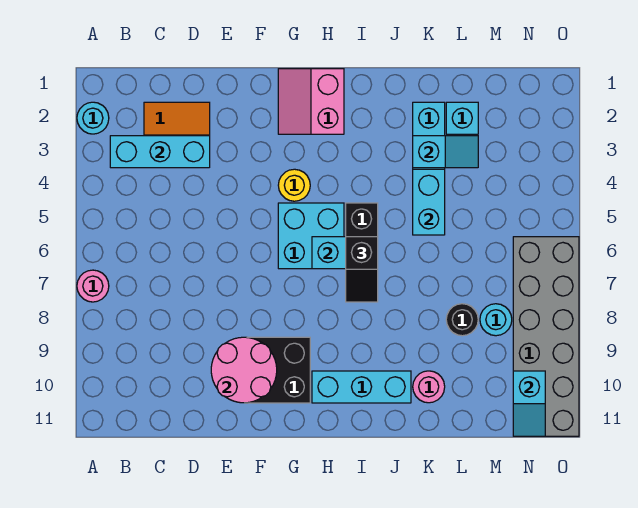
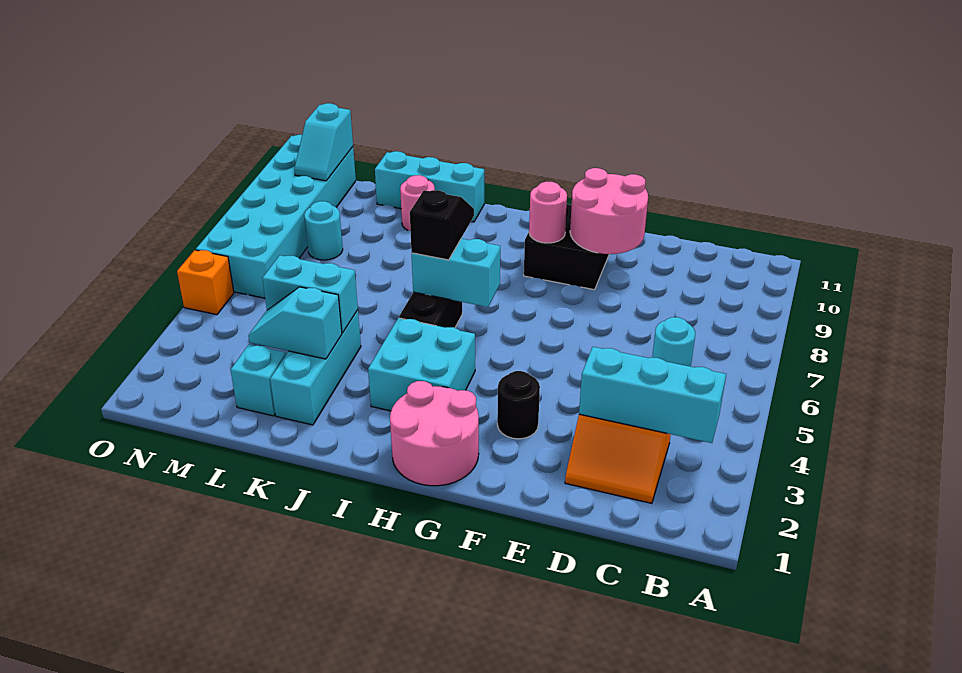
cyan round brick A2 level 1 -> cyan round brick C6 level 1
pink round brick A7 level 1 -> pink round brick G9 level 2
pink slope G1:H2 level 1 top H -> pink round brick G1:H2 level 1
yellow round brick G4 level 1 -> none
cyan brick G5:H6 level 1 -> cyan brick H3:I4 level 1
cyan brick H10:J10 level 1 -> cyan brick J11:L11 level 1
cyan brick K4:K5 level 2 -> cyan brick K4:L4 level 2
black round brick L8 level 1 -> black round brick F3 level 1
grey brick N6:O11 level 1 -> cyan brick N6:O11 level 1
cyan slope N10:N11 level 2 top 10 -> cyan slope N10:N11 level 2 top 11
none -> orange brick O5 level 1

